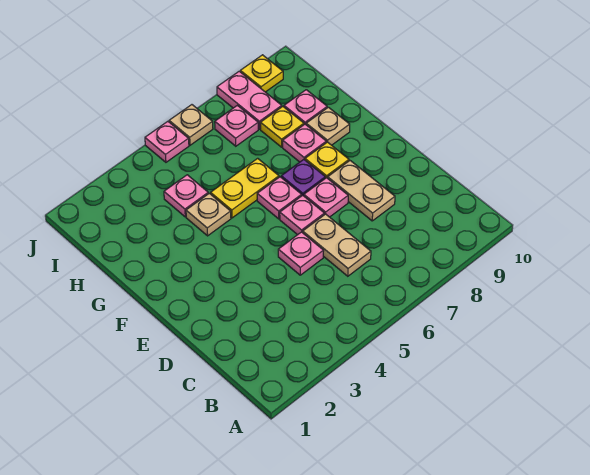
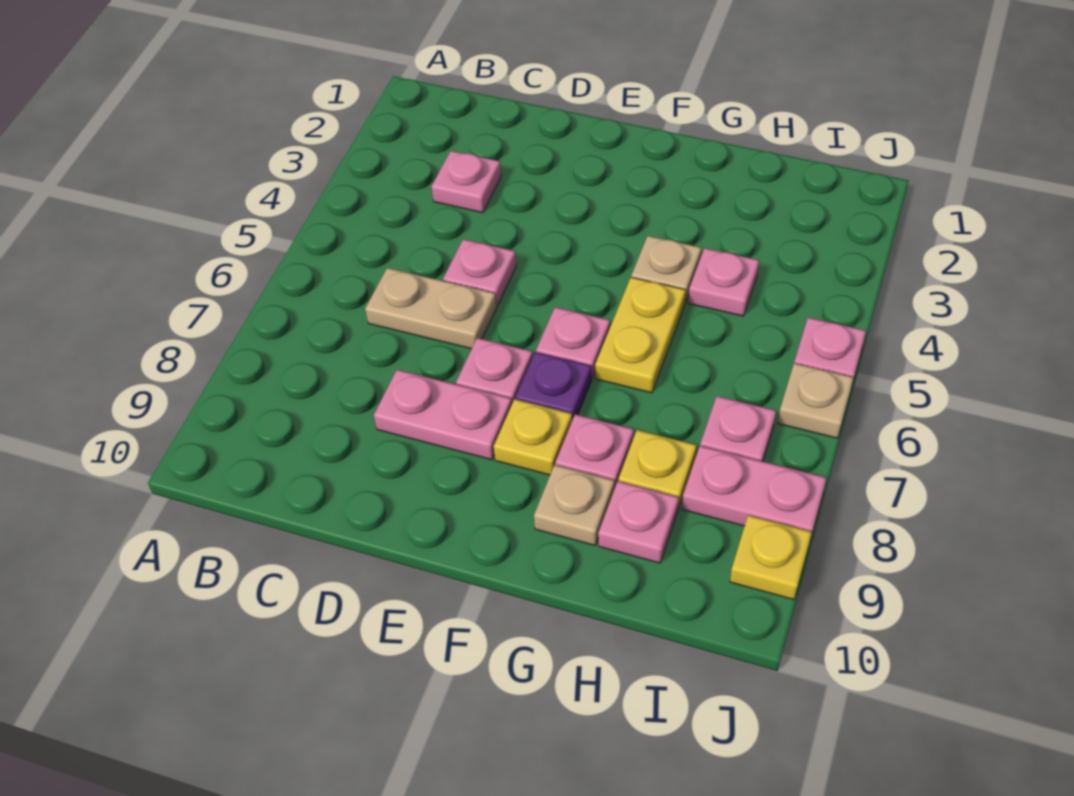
tan plate D8:E8 level 1 -> pink plate D8:E8 level 1
pink plate E6 level 1 -> pink plate C3 level 1

